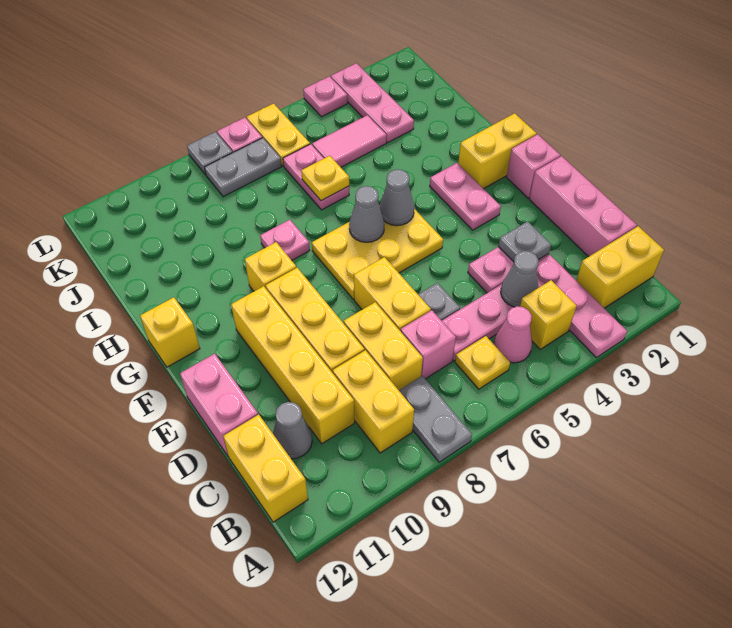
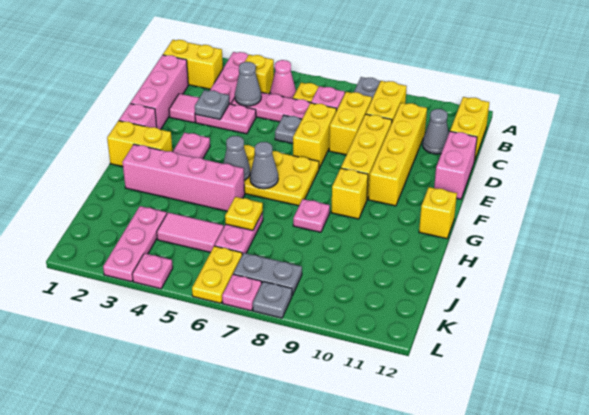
none -> pink tile D2 level 1
none -> pink brick H2:H5 level 1

